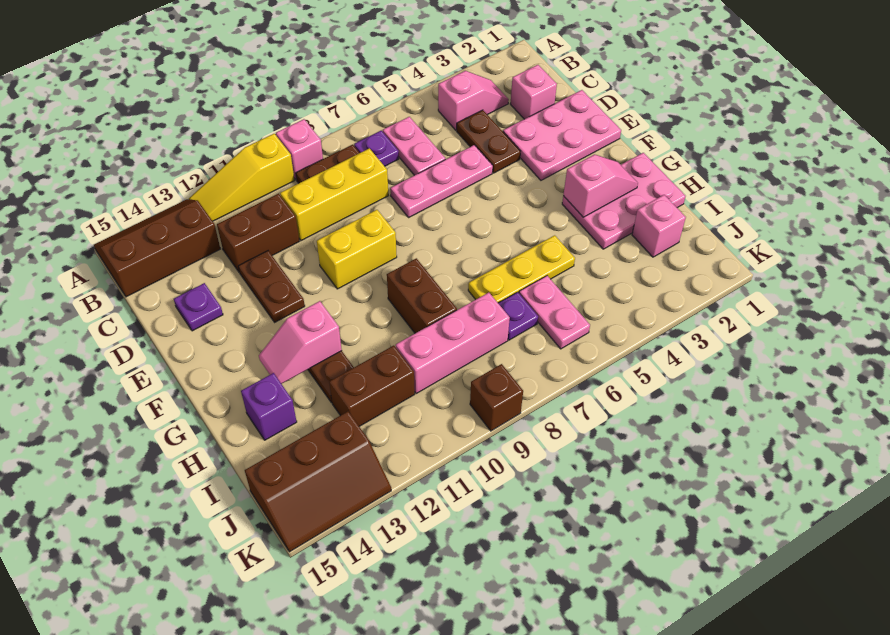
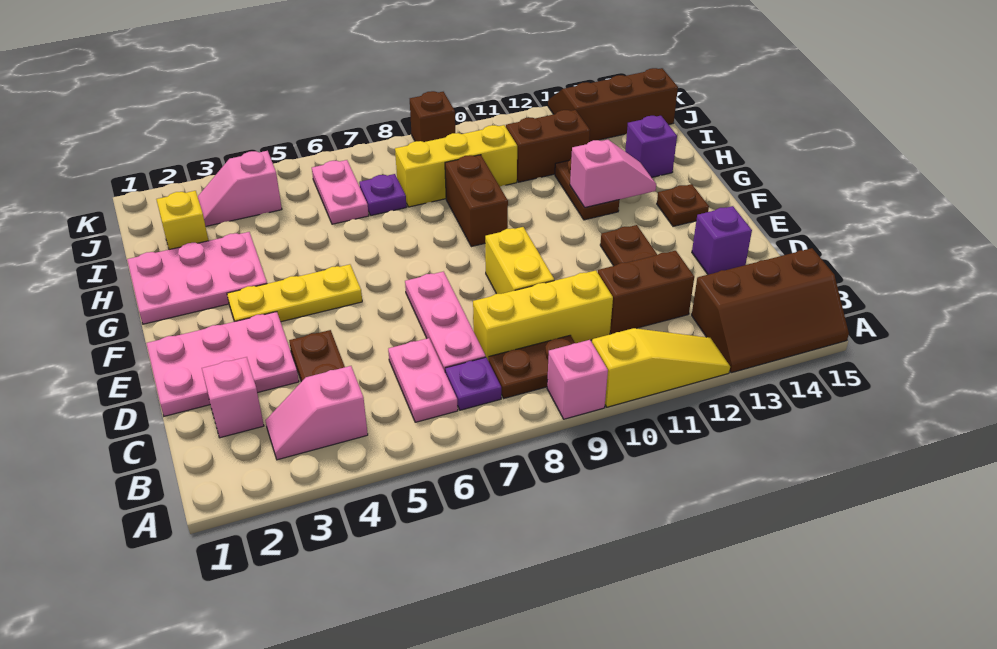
pink plate D5:D7 level 1 -> pink plate C7:E7 level 1
purple plate D14 level 1 -> purple brick D14 level 1
yellow brick E9:E10 level 1 -> yellow brick D9:E9 level 1
none -> brown plate F14 level 1
pink slope G2:G3 level 2 top 3 -> pink slope J3:J4 level 1 top 4
yellow plate H5:H7 level 1 -> yellow plate F3:F5 level 1
pink brick I2 level 1 -> yellow brick I2 level 1
pink brick I8:I10 level 1 -> yellow brick I8:I10 level 1

